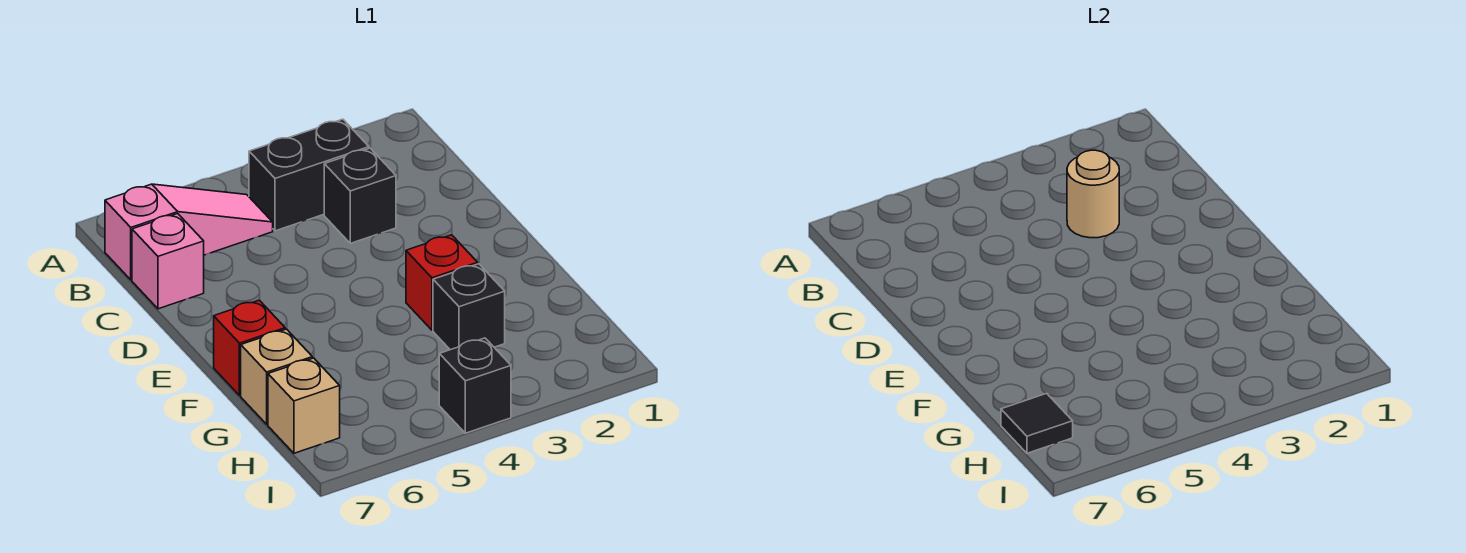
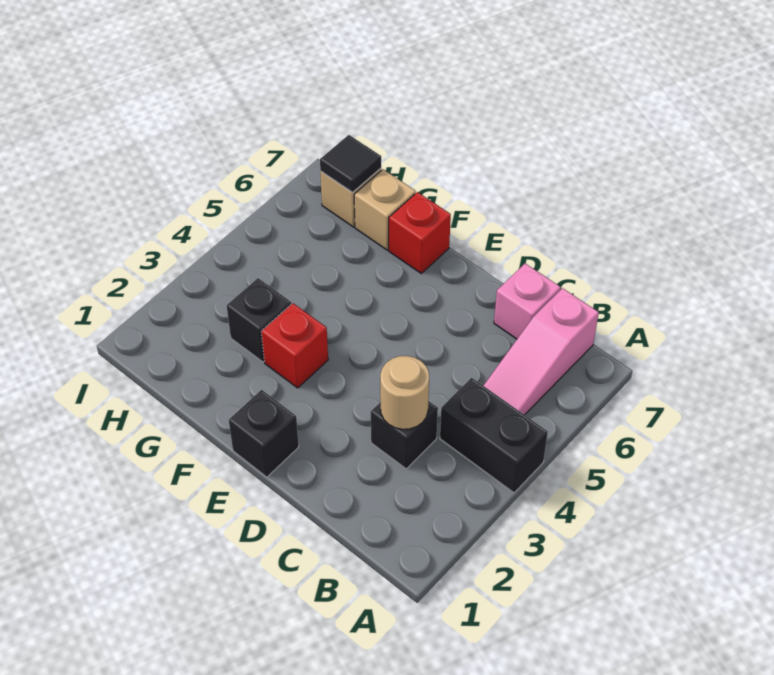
black brick B3:B4 level 1 -> black brick A4:B4 level 1
black brick I4 level 1 -> black brick E1 level 1

